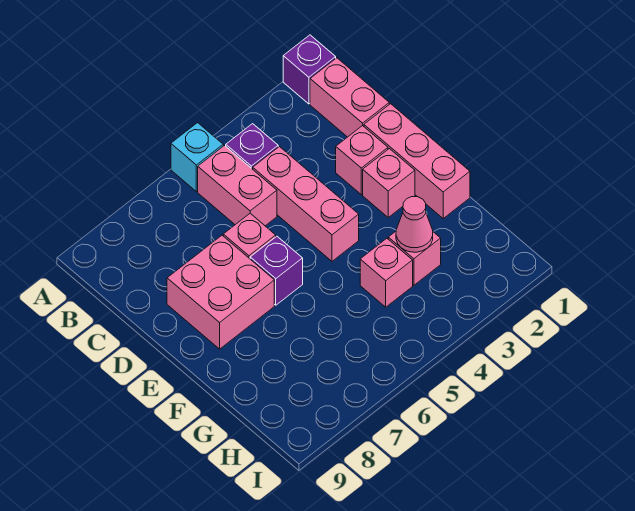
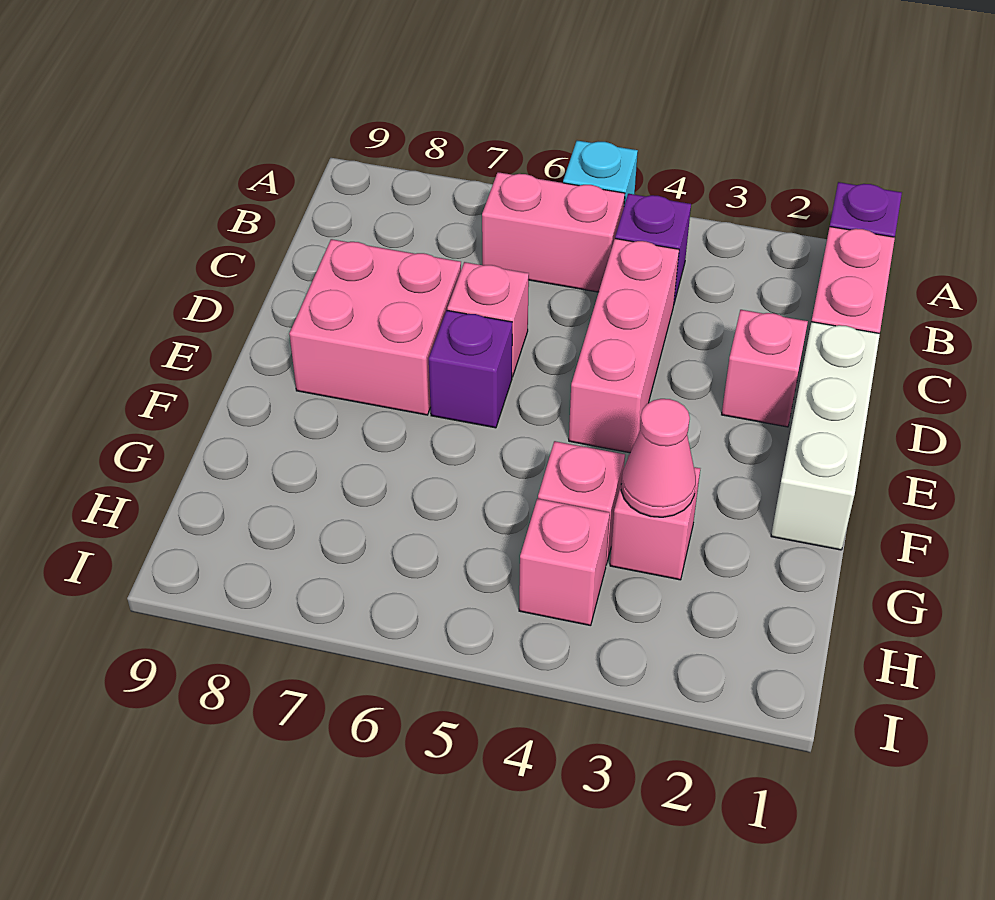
pink brick B5:C5 level 1 -> pink brick B5:B6 level 1
pink brick D1:F1 level 1 -> white brick D1:F1 level 1
pink brick E2 level 1 -> pink brick H4 level 1

